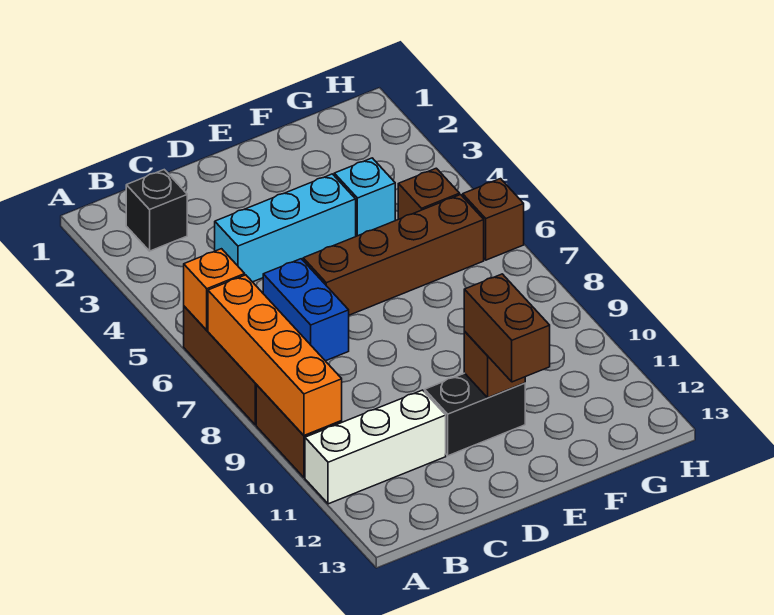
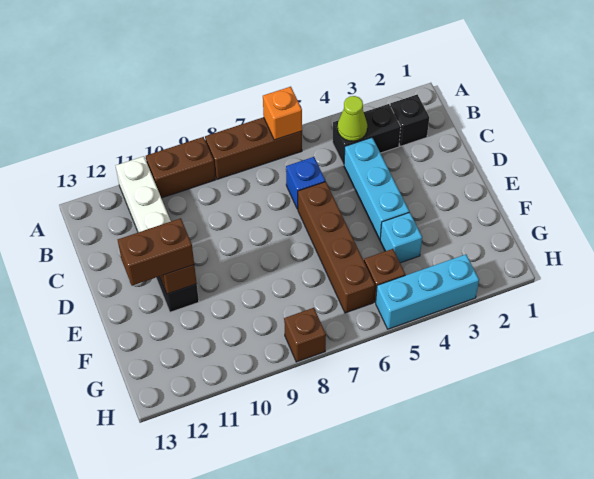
orange brick A7:A10 level 2 -> none
none -> black brick B3:B4 level 1
none -> lime cone B4 level 2
blue brick C6:C7 level 1 -> blue brick C6 level 1
none -> cyan brick H3:H5 level 1
brown brick H6 level 1 -> brown brick H8 level 1

